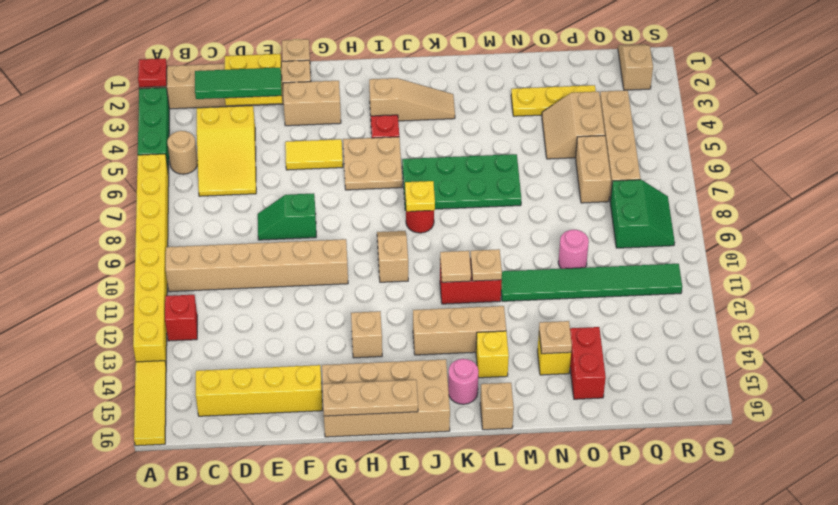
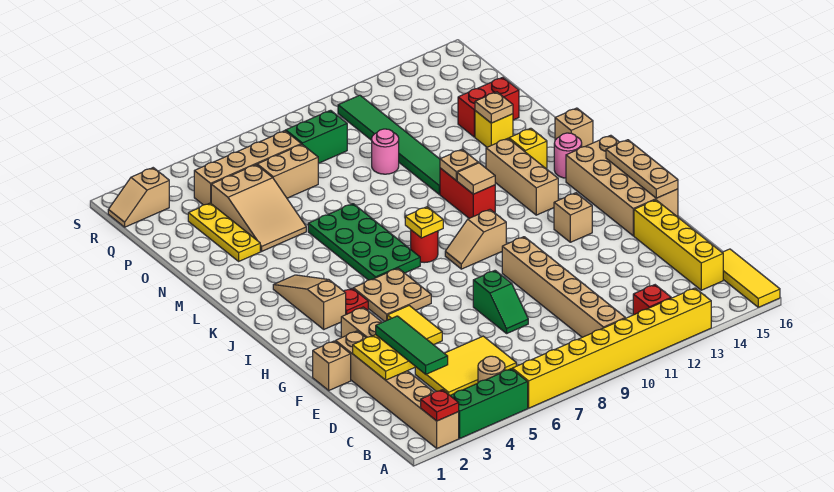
yellow tile A14:A16 level 1 -> yellow tile A16:C16 level 1
yellow slope C4:D6 level 1 top 4 -> yellow tile C4:D6 level 1
tan slope O4:P5 level 1 top P -> tan slope N4:P5 level 1 top P

